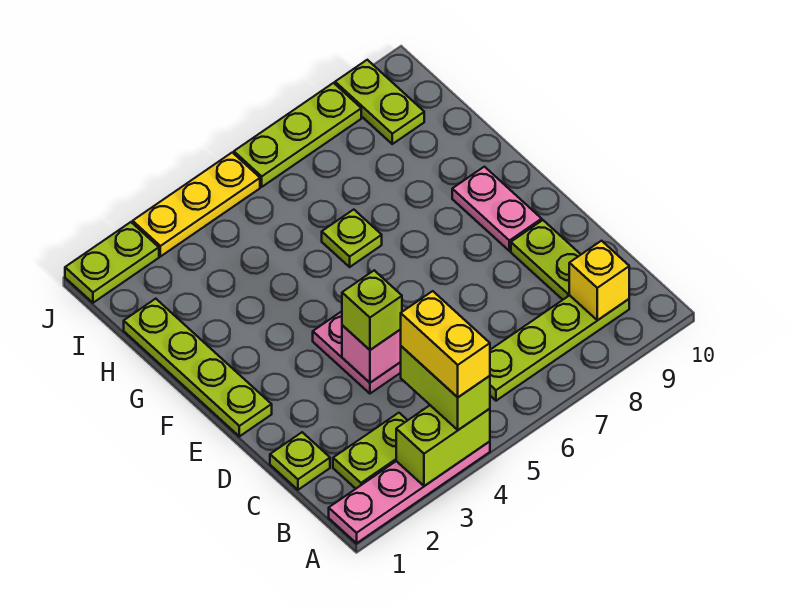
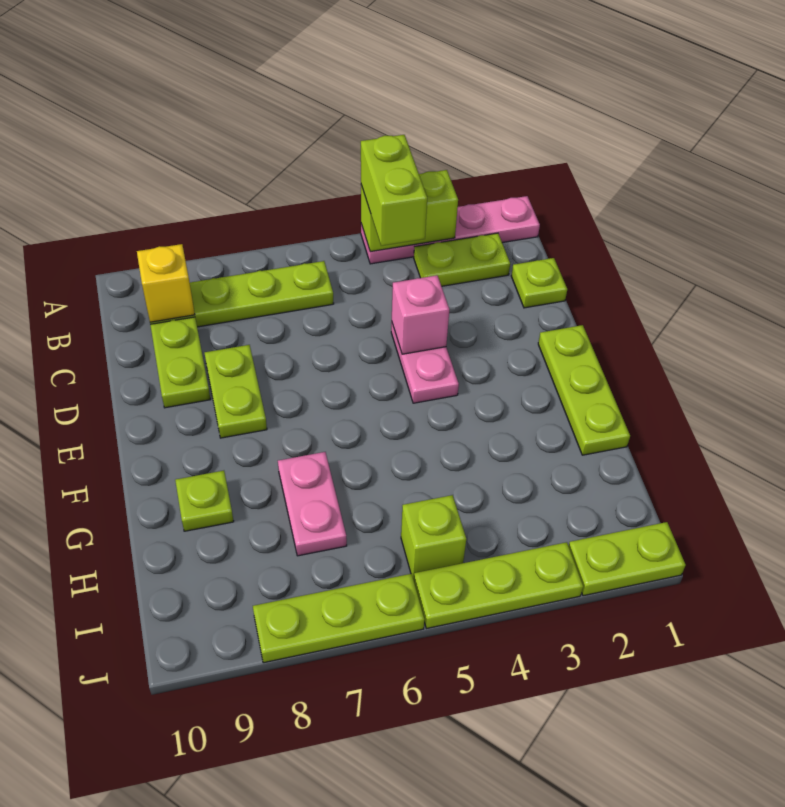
yellow brick A4:B4 level 4 -> none
lime brick D4 level 3 -> lime brick I5 level 1
lime plate E1:H1 level 1 -> lime plate E1:G1 level 1
pink plate E9:F9 level 1 -> pink plate G7:H7 level 1
lime plate G6 level 1 -> lime plate G9 level 1
lime plate I9:J9 level 1 -> lime plate D8:E8 level 1
yellow plate J3:J5 level 1 -> lime plate J3:J5 level 1

